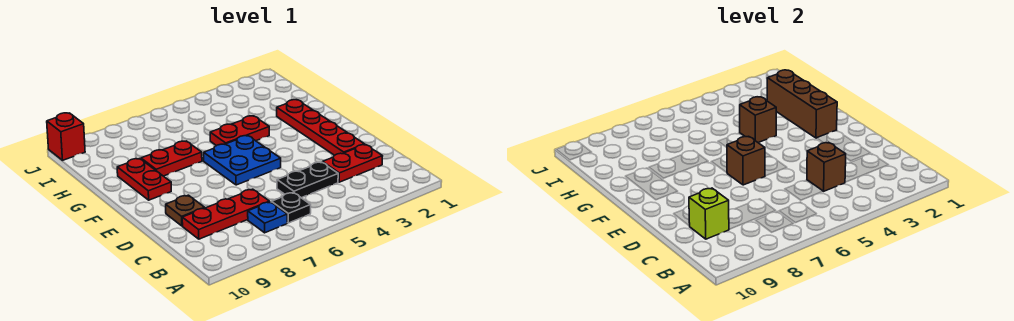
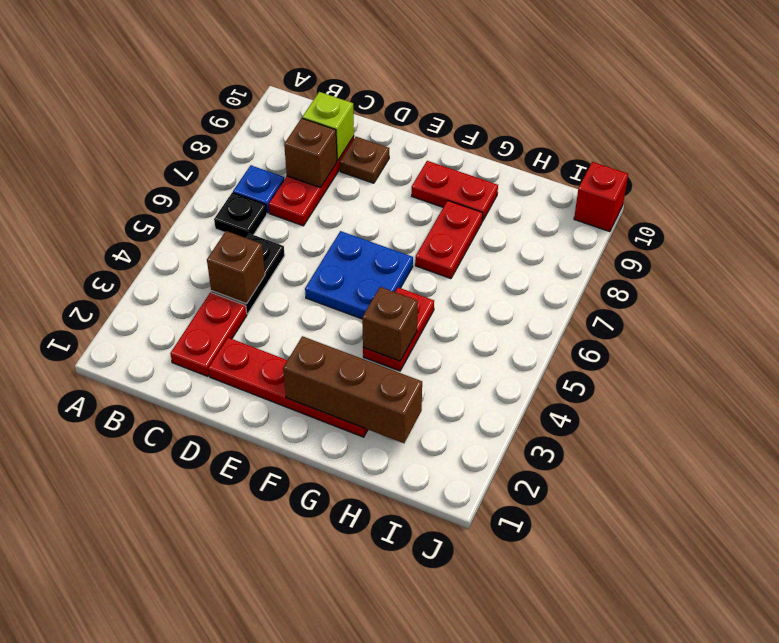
brown brick E6 level 2 -> brown brick C8 level 2

